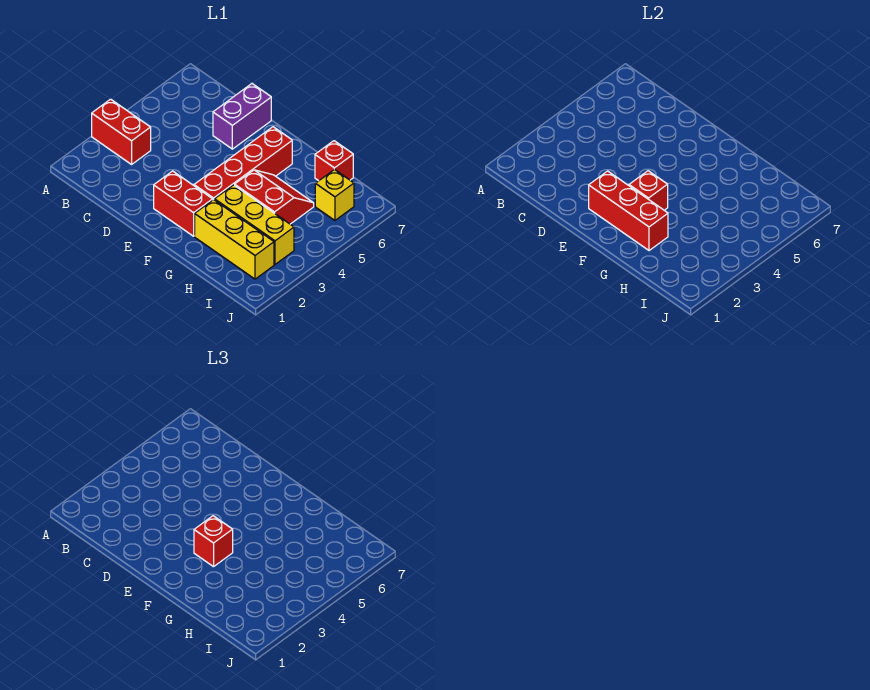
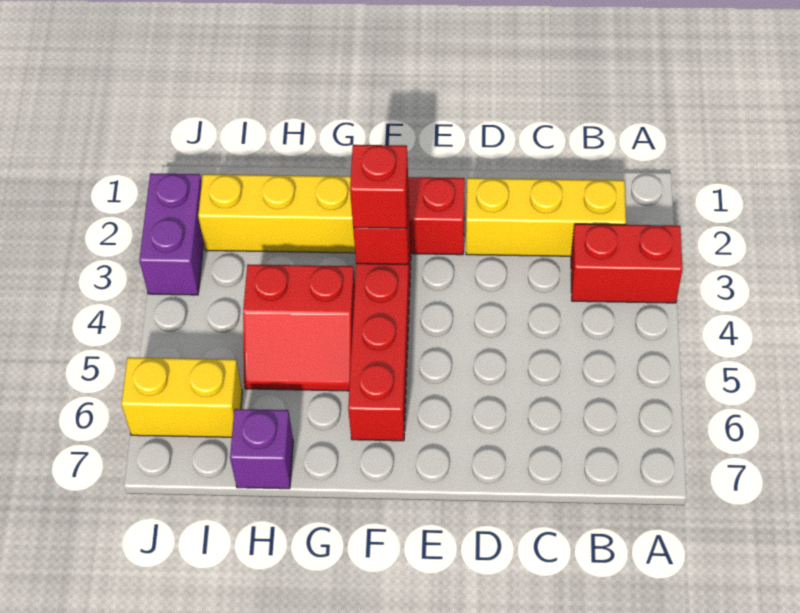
purple brick D6:D7 level 1 -> purple brick J2:J3 level 1
red brick E2:G2 level 2 -> none
yellow brick G3:I3 level 1 -> yellow brick B2:D2 level 1
red brick H7 level 1 -> purple brick H7 level 1
yellow brick I6 level 1 -> yellow brick I6:J6 level 1

